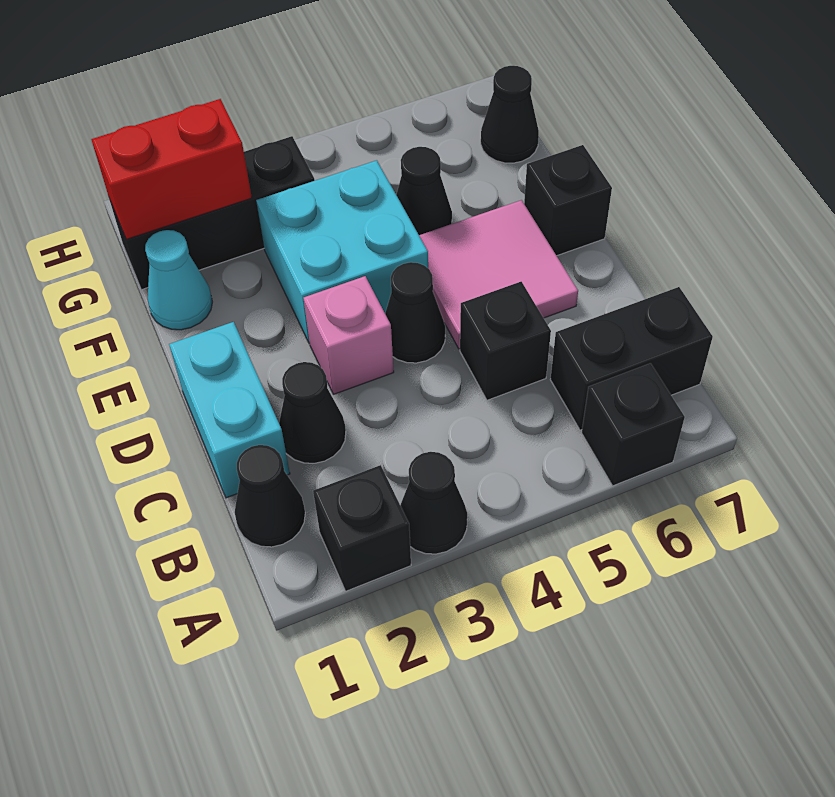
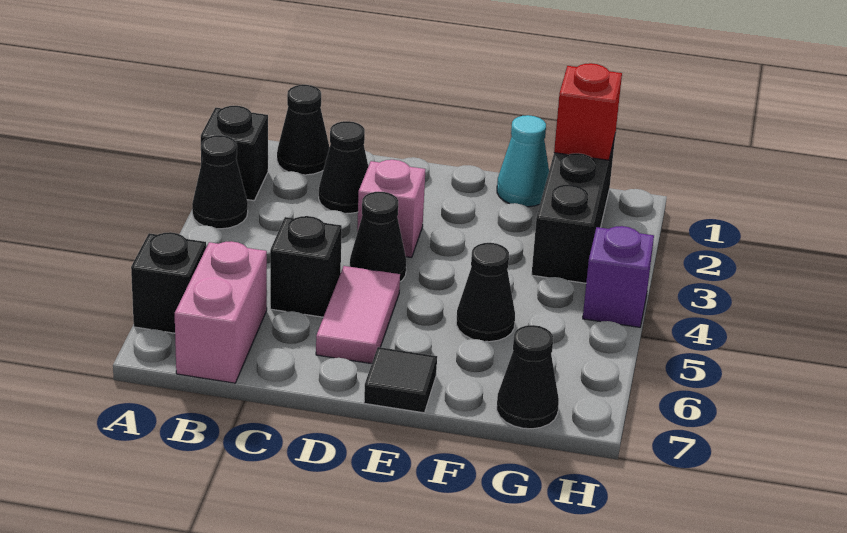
black brick B6:B7 level 1 -> pink brick B6:B7 level 1
cyan brick C1:D1 level 1 -> none
pink tile D5:E6 level 1 -> pink tile D5:D6 level 1
cyan brick E3:F4 level 1 -> none
black brick E7 level 1 -> black tile E7 level 1
red brick G1:G2 level 2 -> red brick G1 level 2
none -> purple brick H4 level 1

